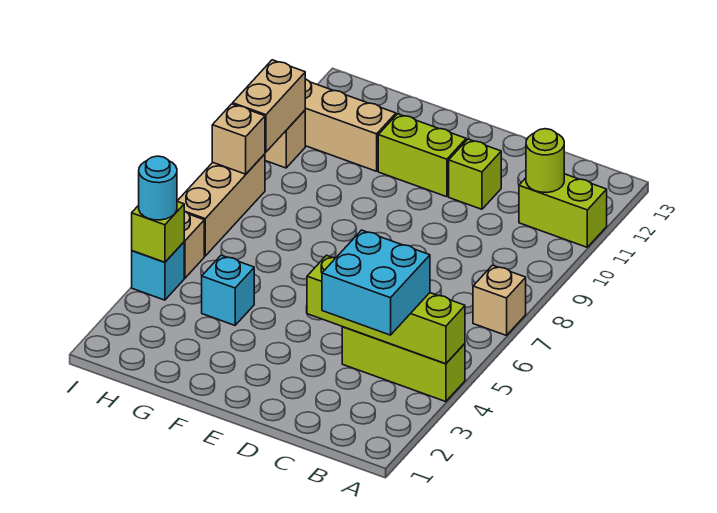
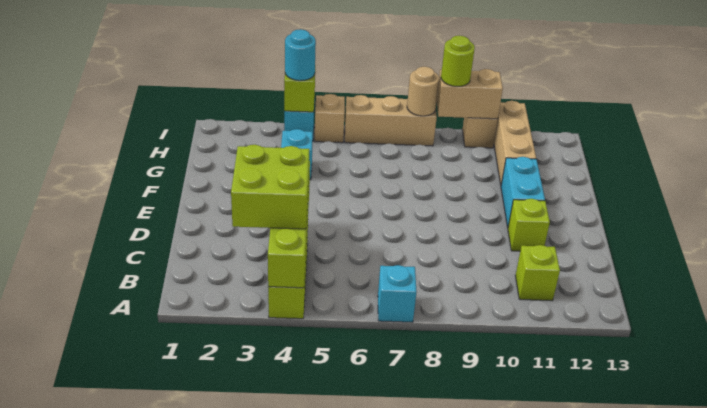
tan brick A7 level 1 -> cyan brick A7 level 1
lime brick A11:B11 level 1 -> lime brick B11 level 1
cyan brick B3:C4 level 3 -> lime brick B3:C4 level 3
lime round brick B11 level 2 -> lime round brick I9 level 3
lime brick E11:F11 level 1 -> cyan brick E11:F11 level 1
tan brick I8 level 2 -> tan round brick I8 level 2

